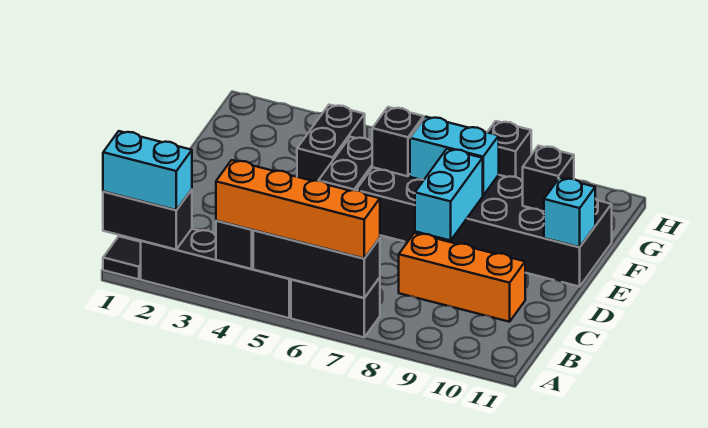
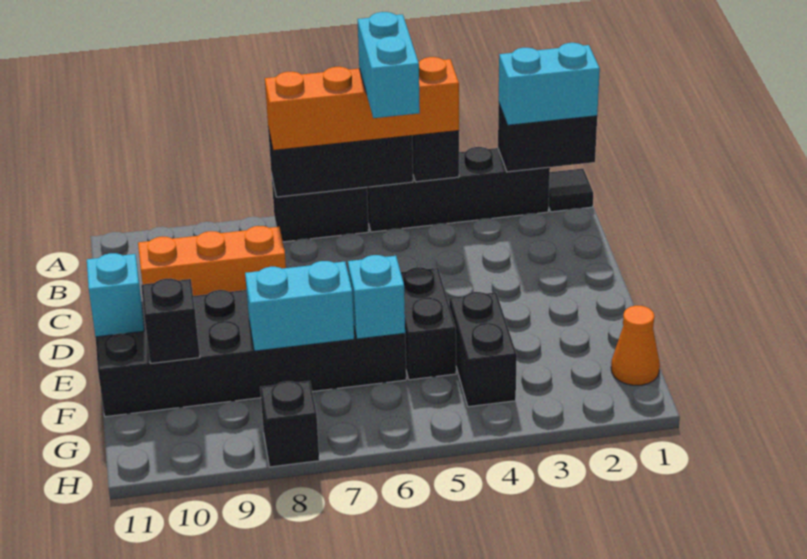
cyan brick D8:E8 level 2 -> cyan brick A5:B5 level 4
black brick F6 level 2 -> cyan brick F6 level 2
none -> orange cone G1 level 1

